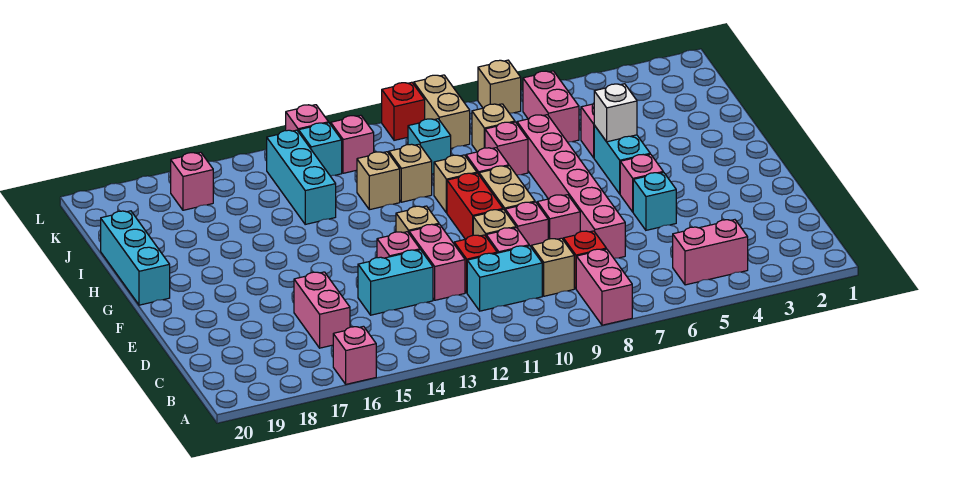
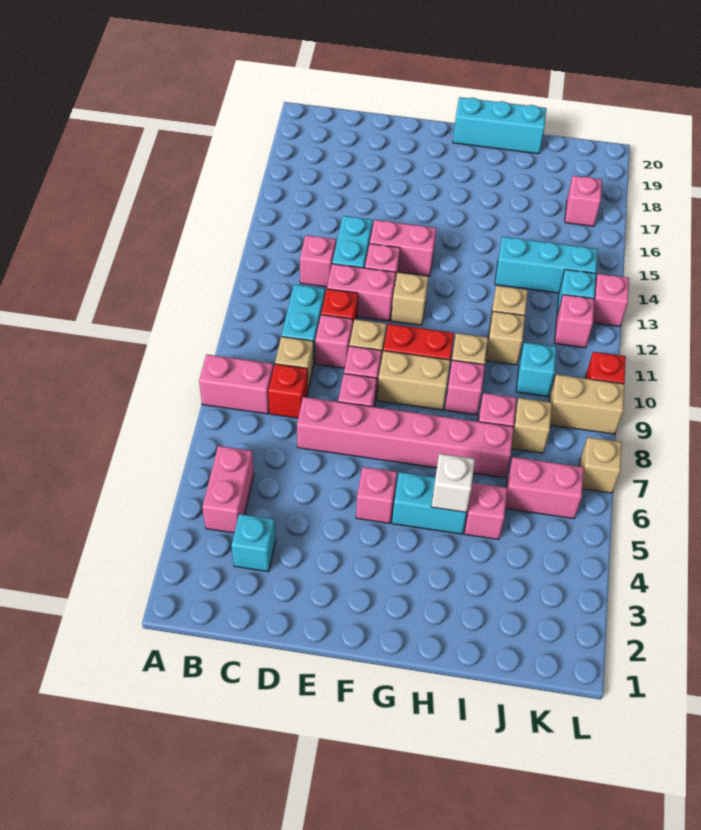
pink brick A16 level 1 -> pink brick C13 level 1
pink brick C16:D16 level 1 -> pink brick E14:F14 level 1
cyan brick E5 level 1 -> cyan brick C3 level 1

